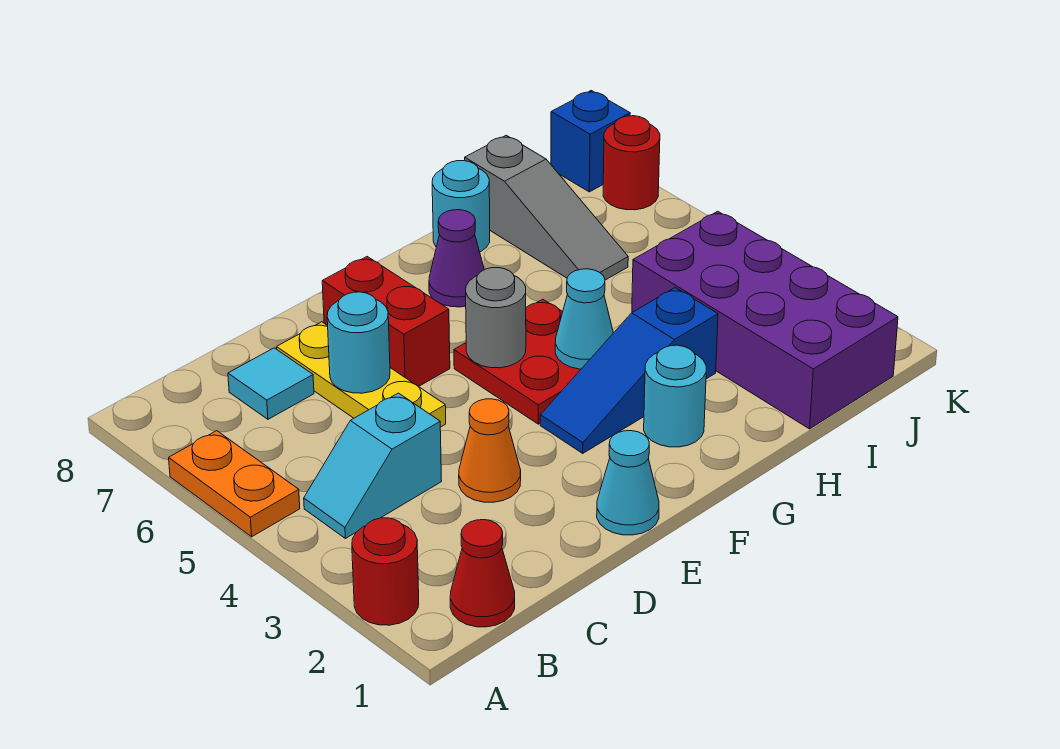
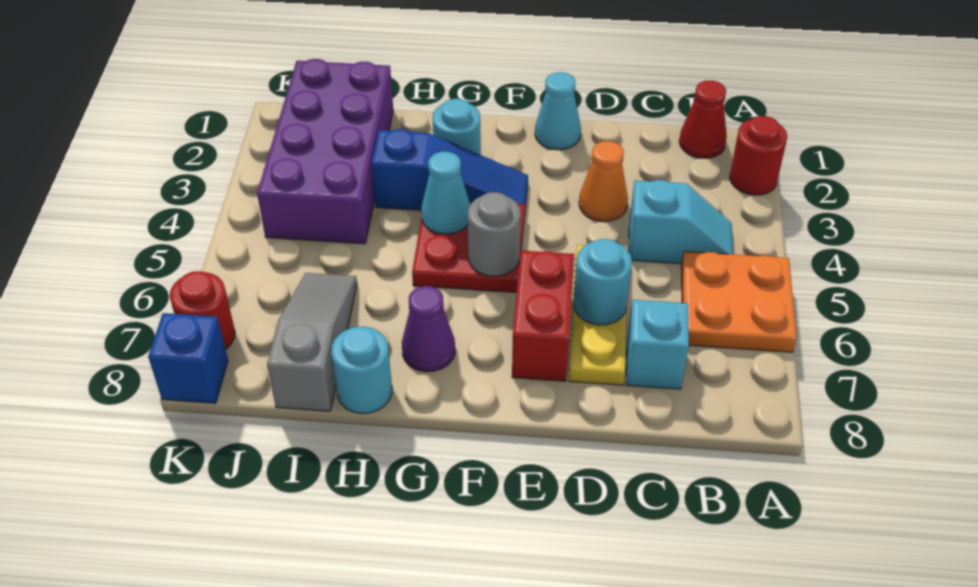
orange plate A5:A6 level 1 -> orange plate A5:B6 level 1
cyan tile C7 level 1 -> cyan brick C7 level 1

